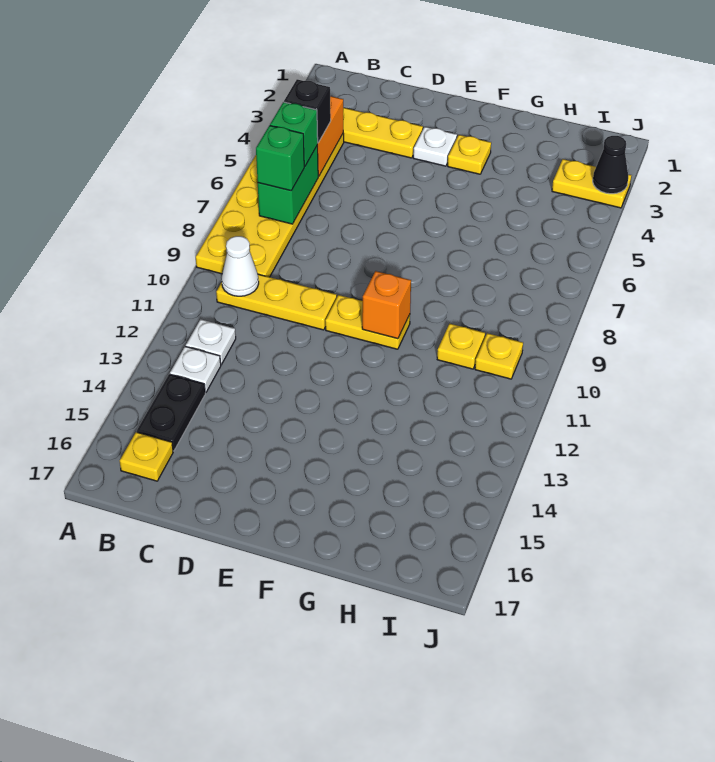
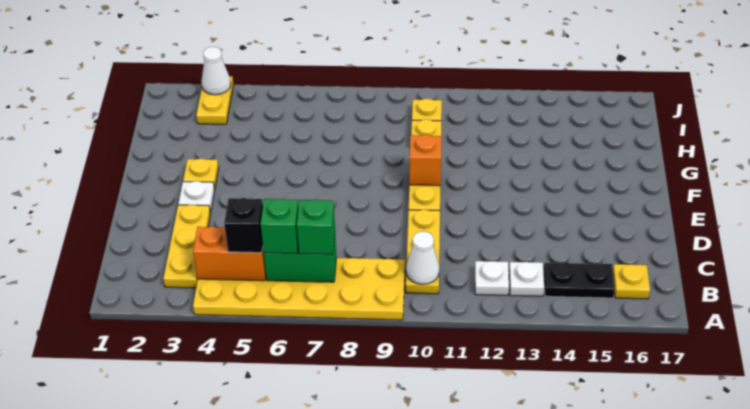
black cone J3 level 2 -> white cone J3 level 2

